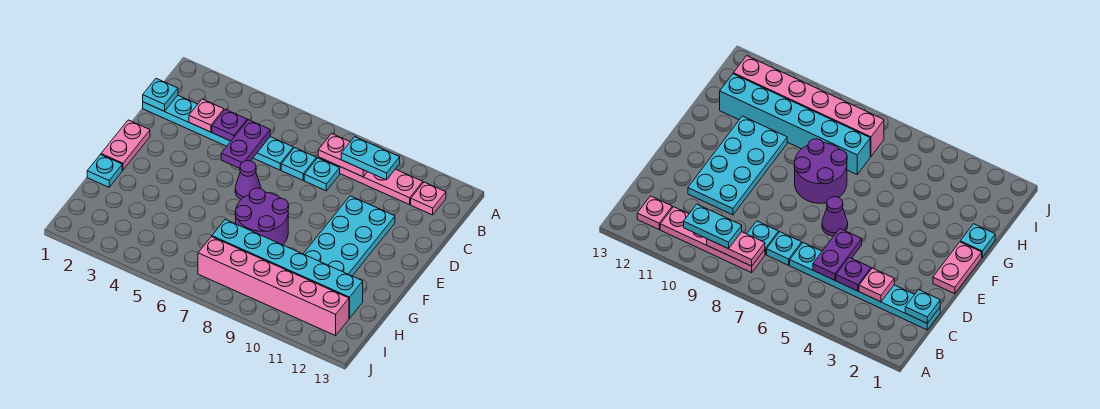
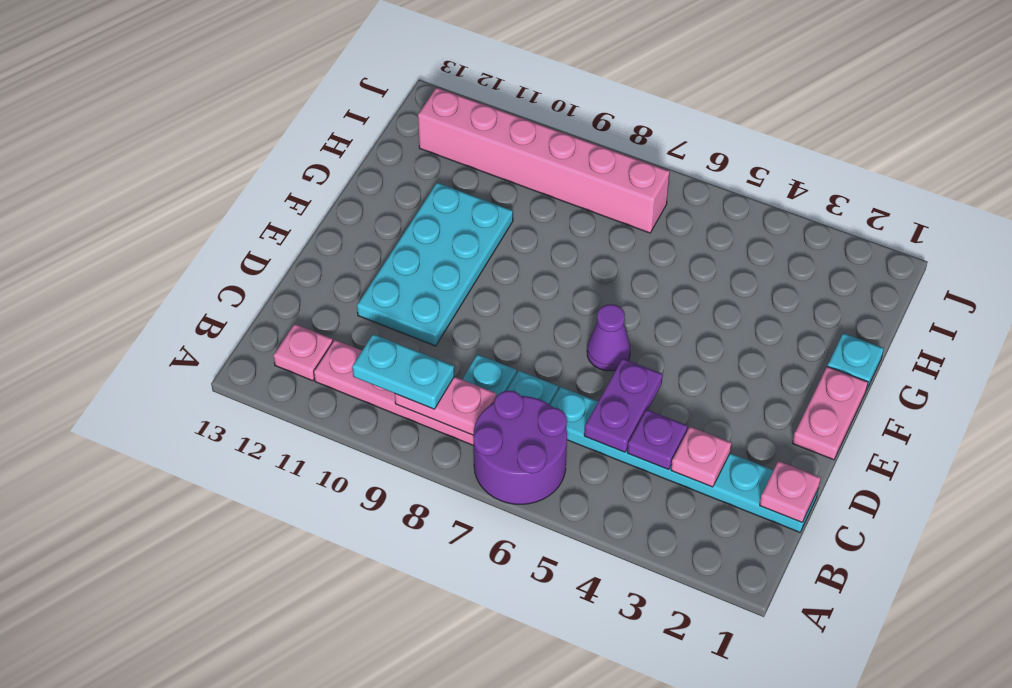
cyan plate C1 level 2 -> pink plate C1 level 2
purple round brick F7:G8 level 1 -> purple round brick A6:B7 level 1
cyan brick H7:H12 level 1 -> none

